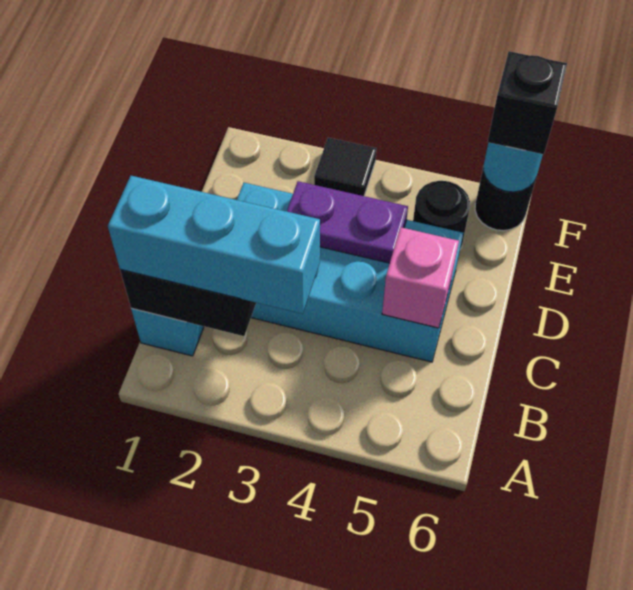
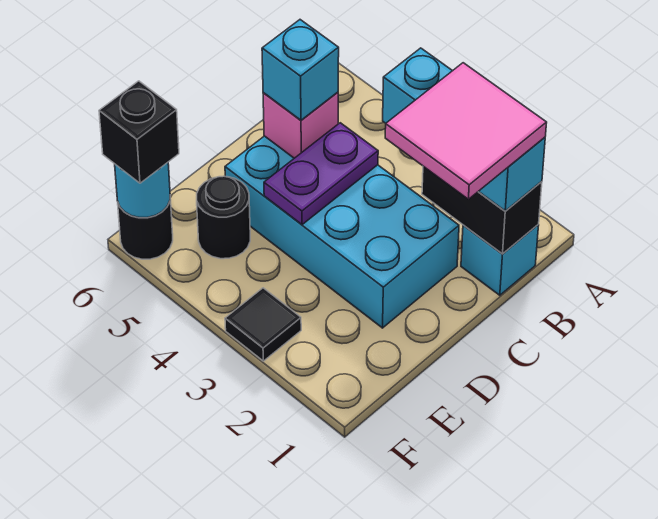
none -> pink tile B1:C2 level 4
none -> cyan brick C5 level 3
purple plate D3:D4 level 2 -> purple plate C4:D4 level 2

